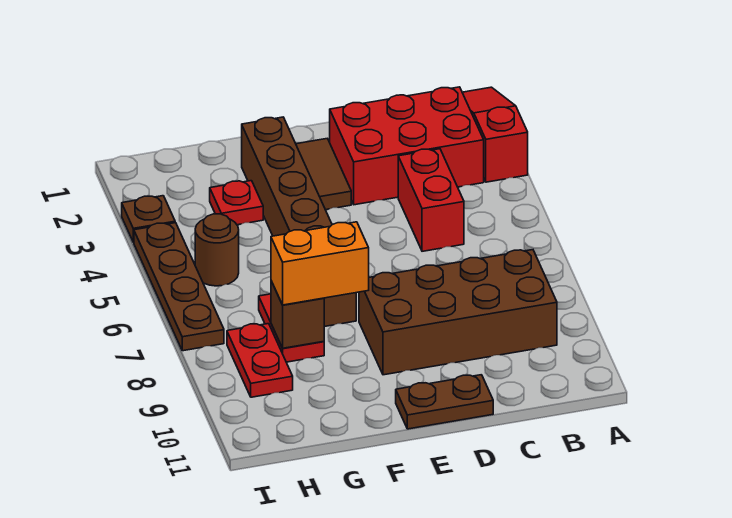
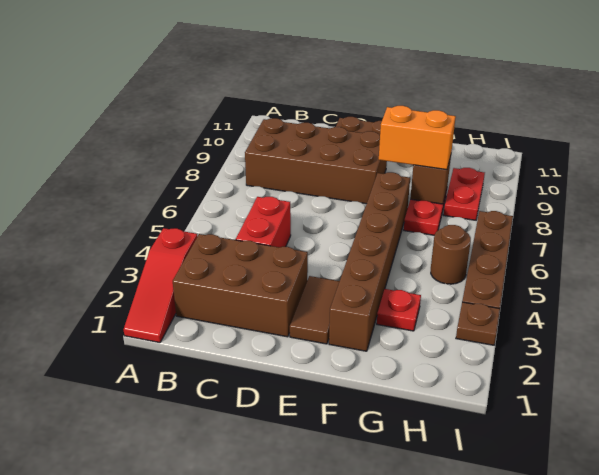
red brick B2:D3 level 1 -> brown brick B2:D3 level 1

